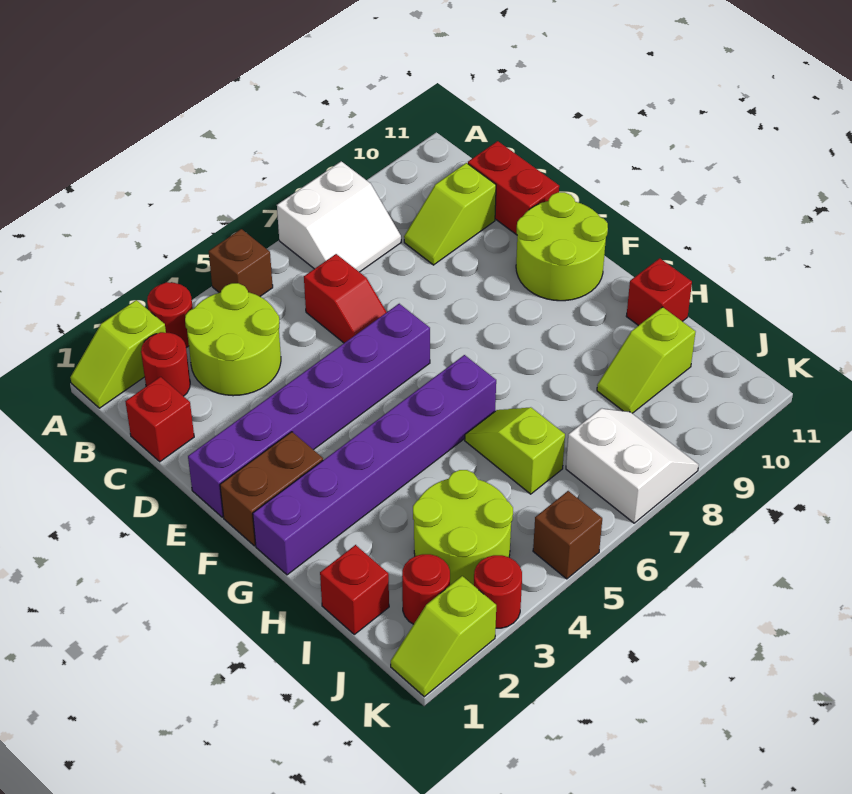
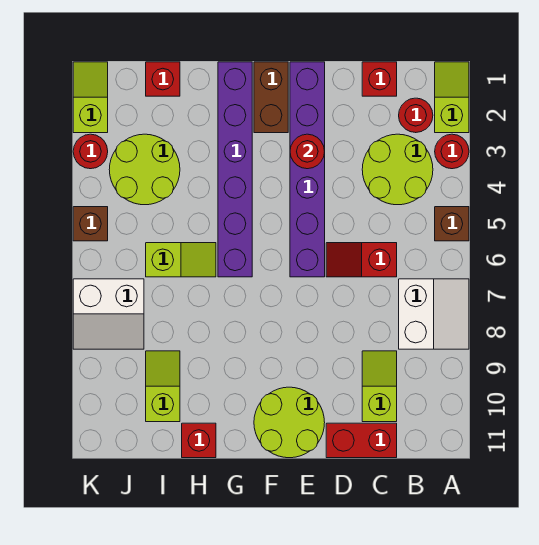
white slope A7:B8 level 1 top A -> white slope A7:B8 level 1 top B
red round brick J2 level 1 -> red round brick E3 level 2

